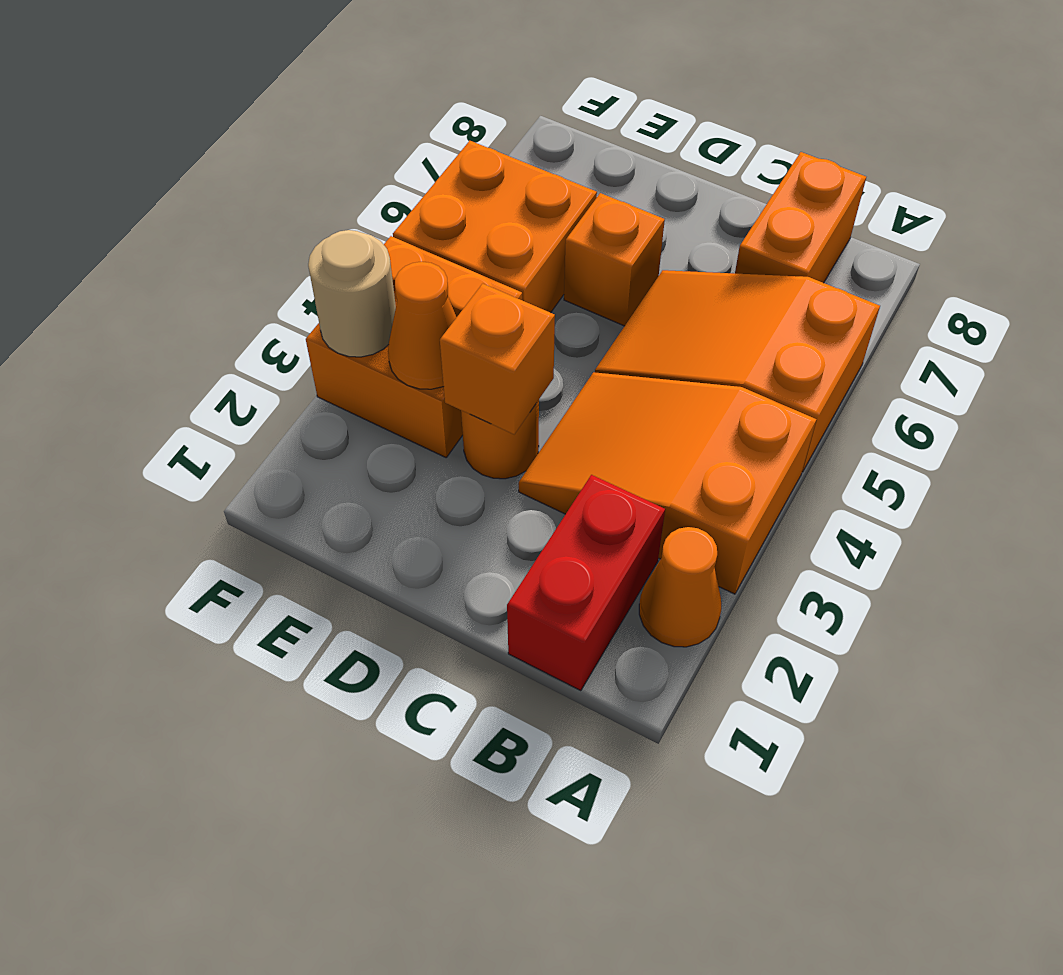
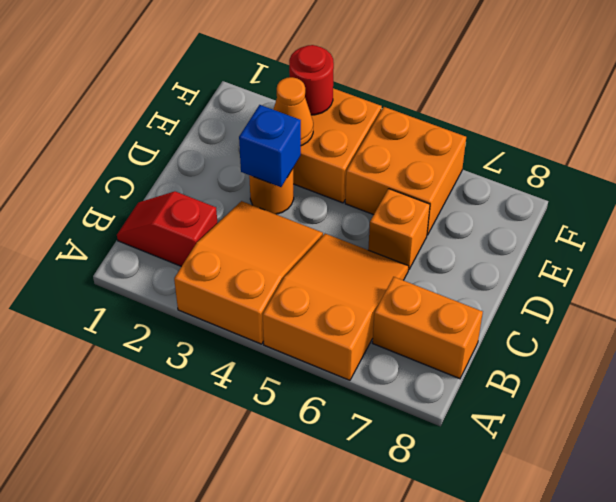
orange cone A2 level 1 -> none
red brick B1:B2 level 1 -> red slope B1:B2 level 1 top 2
orange brick D3 level 2 -> blue brick D3 level 2
tan round brick F3 level 2 -> red round brick F3 level 2

